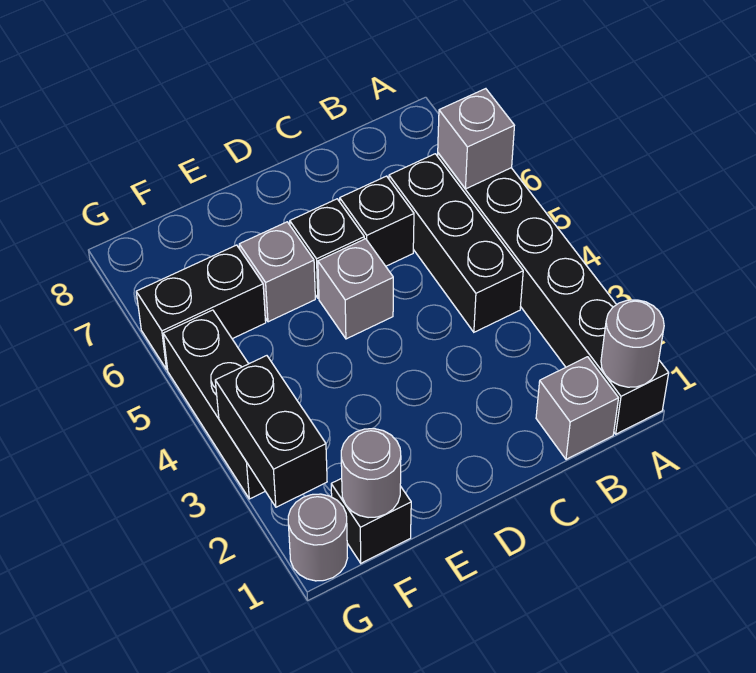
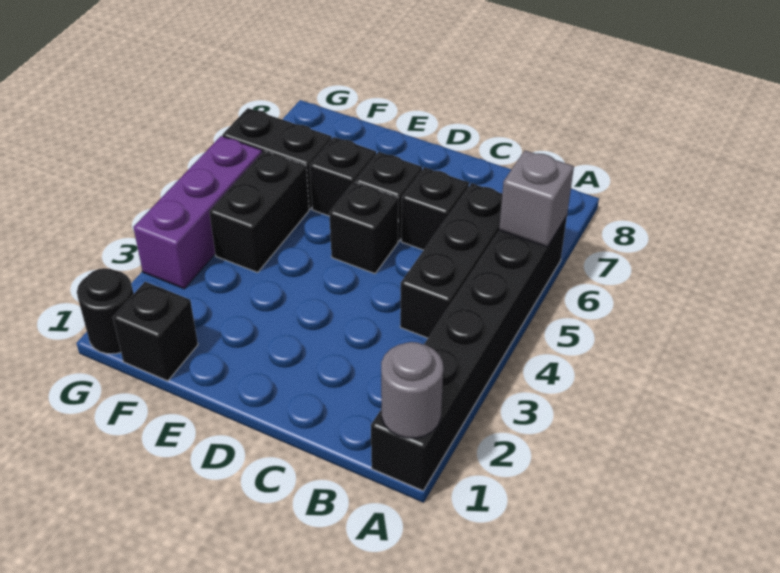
grey brick B1 level 1 -> none
grey brick D5 level 1 -> black brick D5 level 1
grey brick E6 level 1 -> black brick E6 level 1
grey round brick F1 level 2 -> none
grey round brick G1 level 1 -> black round brick G1 level 1
black brick G2:G3 level 2 -> black brick F4:F5 level 1
black brick G3:G5 level 1 -> purple brick G3:G5 level 1

